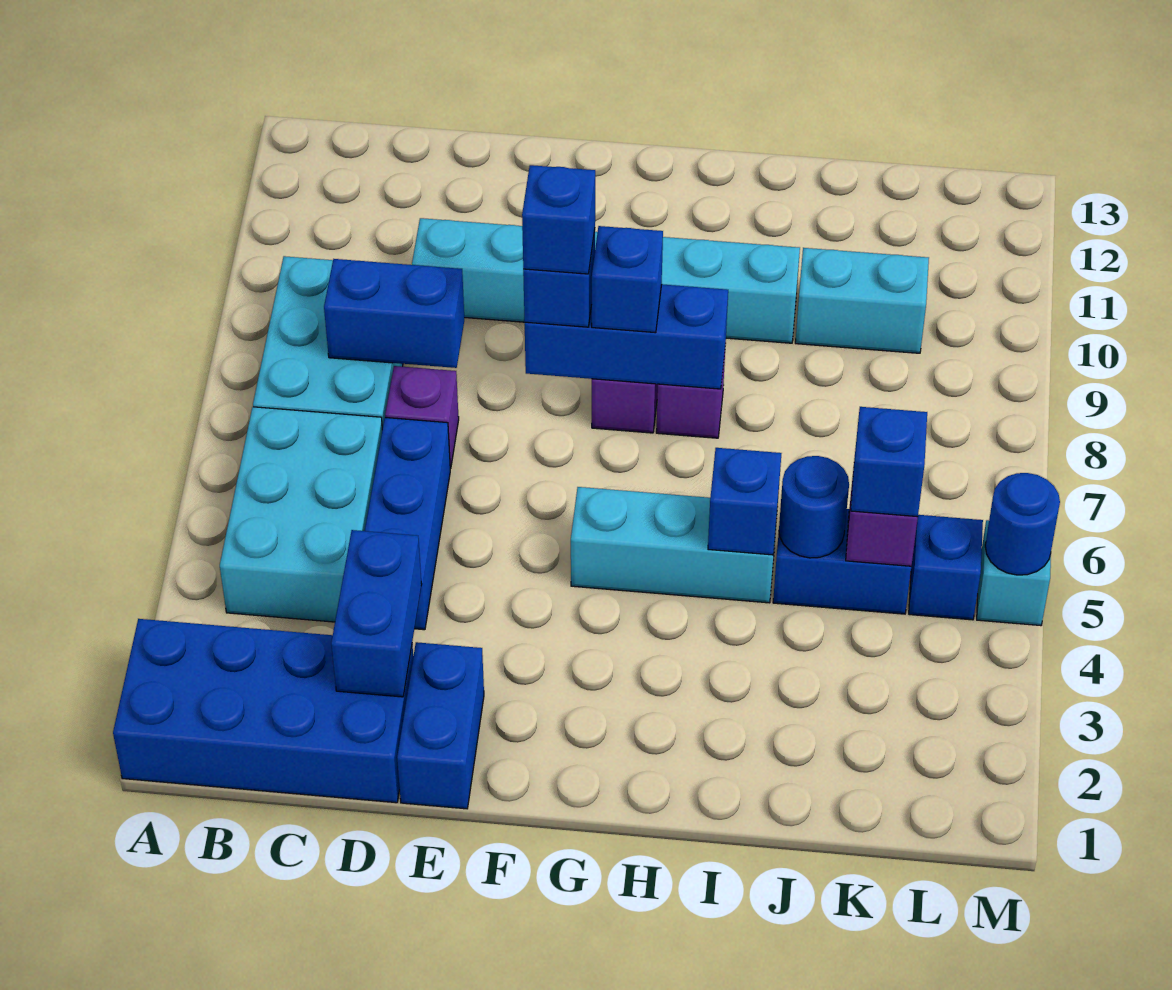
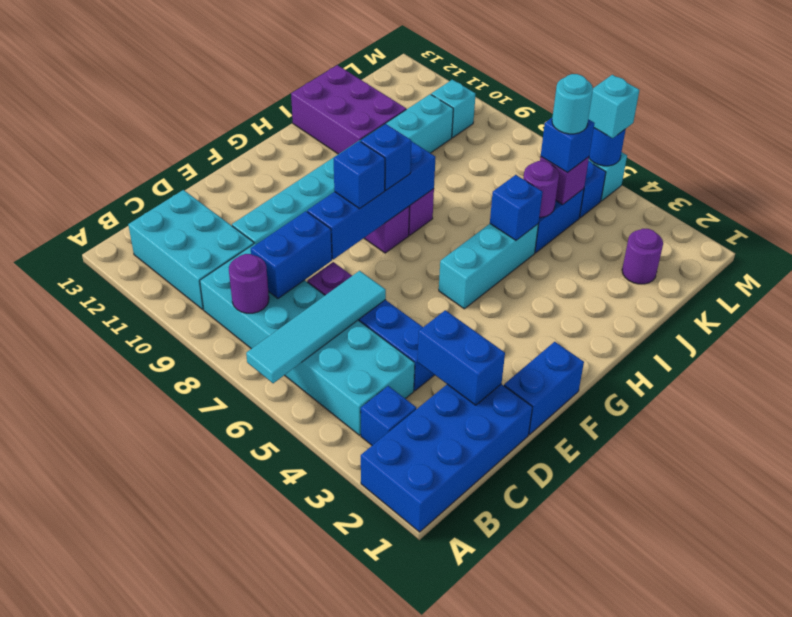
none -> cyan tile A6:D6 level 2
none -> purple round brick B8 level 2
none -> cyan brick B10:C12 level 1
blue brick E1:E2 level 1 -> blue brick E1:F1 level 1
blue brick F8:H8 level 2 -> blue brick E8:H8 level 2
blue brick F8 level 4 -> blue brick B3 level 1
none -> purple brick I11:J13 level 1
blue round brick J5 level 2 -> purple round brick J5 level 2
none -> purple round brick K2 level 1
none -> cyan round brick K5 level 4
none -> cyan brick L10 level 1
none -> cyan brick M5 level 3

